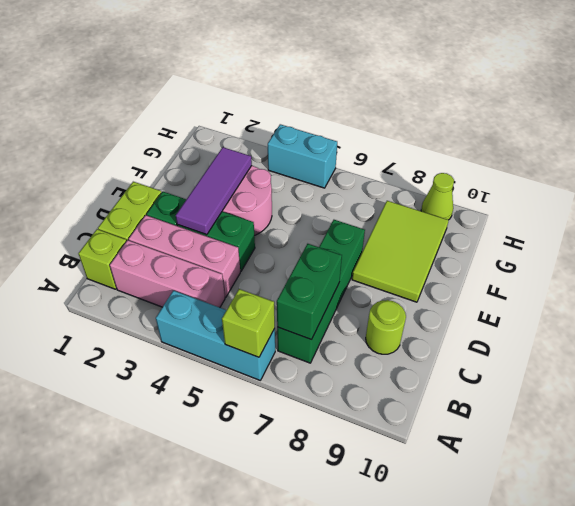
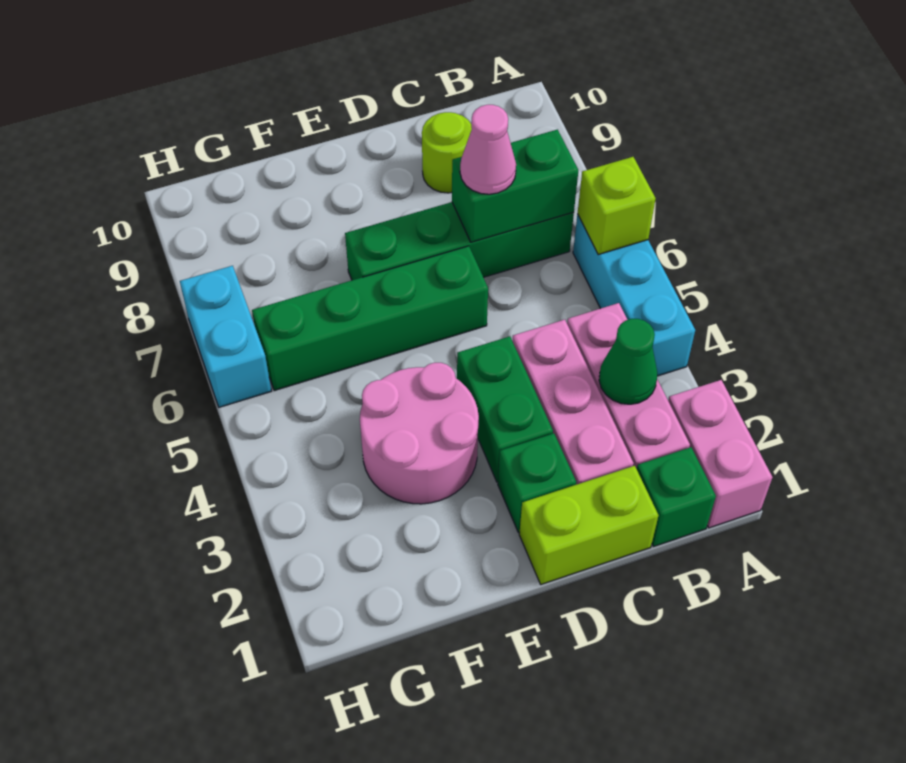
none -> pink brick A1:A2 level 1
lime brick B1 level 1 -> green brick B1 level 1
none -> green cone B3 level 2
none -> pink cone C7 level 3
purple tile D3:F3 level 2 -> none
none -> green brick D6:G6 level 1
lime tile E8:G9 level 1 -> none
cyan brick H4:H5 level 1 -> cyan brick H6:H7 level 1
lime cone H9 level 1 -> none

